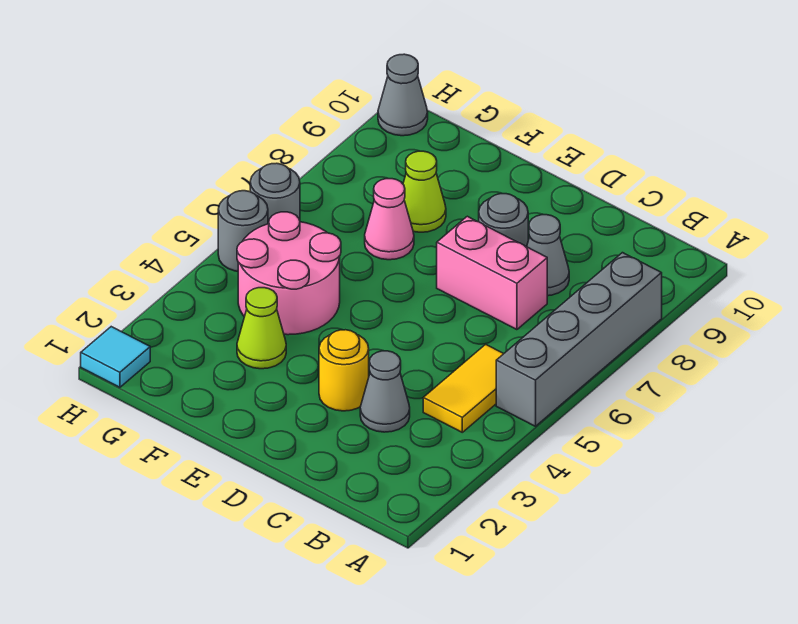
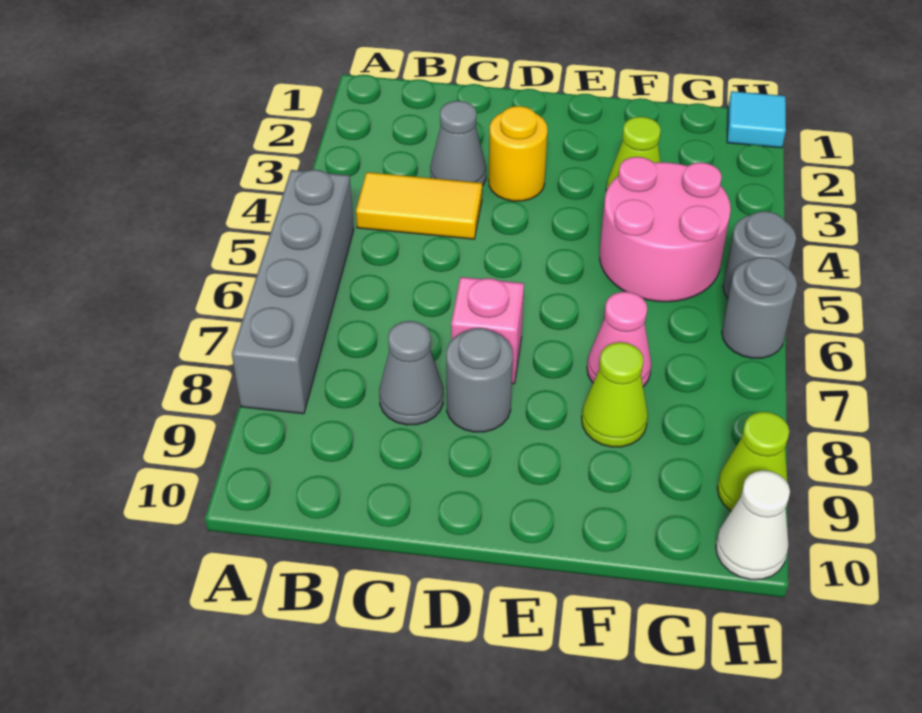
yellow tile B4:B5 level 1 -> yellow tile B4:C4 level 1
pink brick C7:D7 level 1 -> pink brick D7 level 1
none -> lime cone H9 level 1
grey cone H10 level 1 -> white cone H10 level 1

